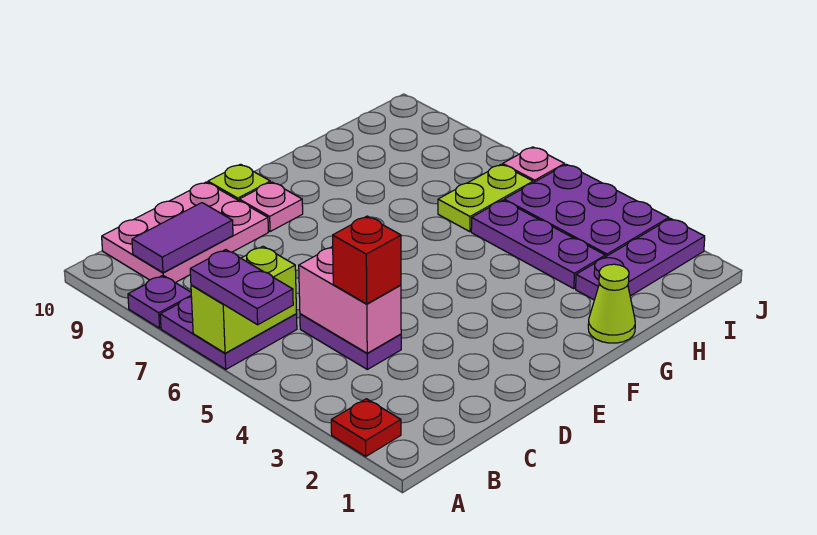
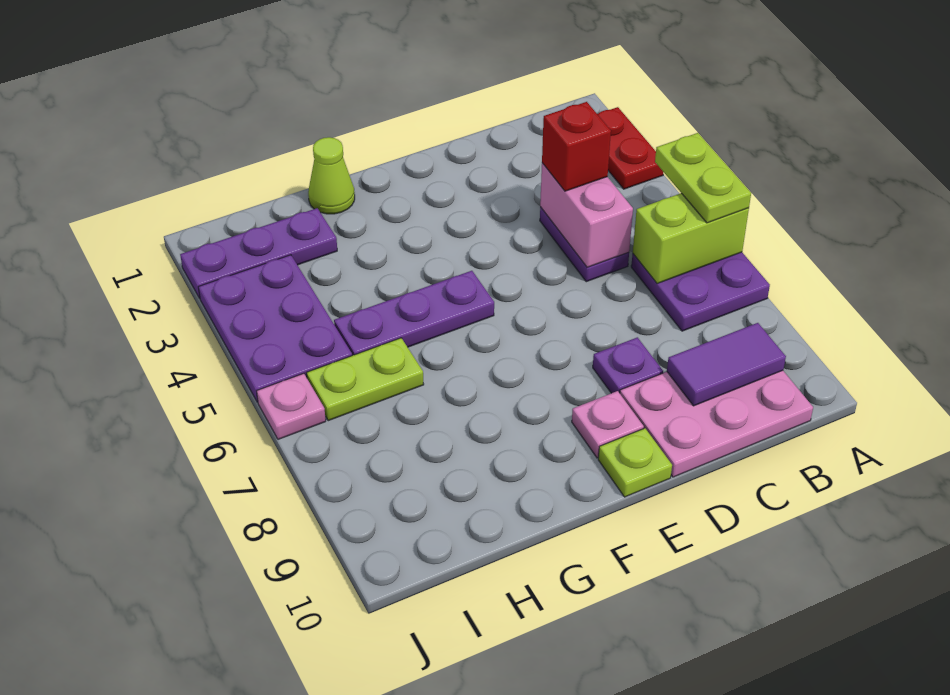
red plate A2 level 1 -> red plate A2:A3 level 1
purple plate A5:A6 level 3 -> lime plate A5:A6 level 3
purple plate A8 level 1 -> purple plate D8 level 1
purple plate H3:H5 level 1 -> purple plate F5:H5 level 1

